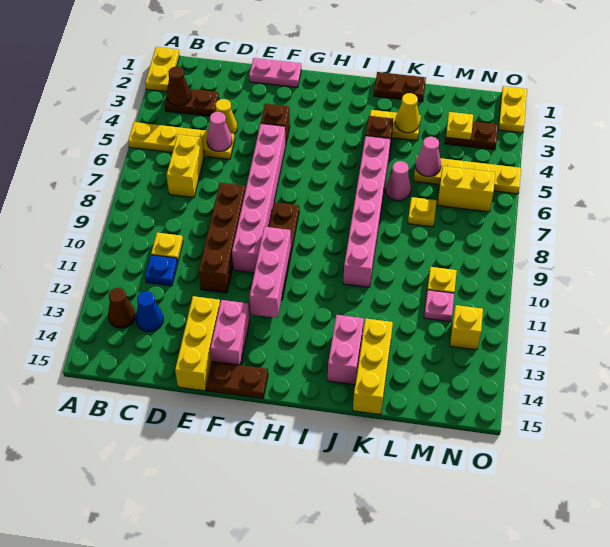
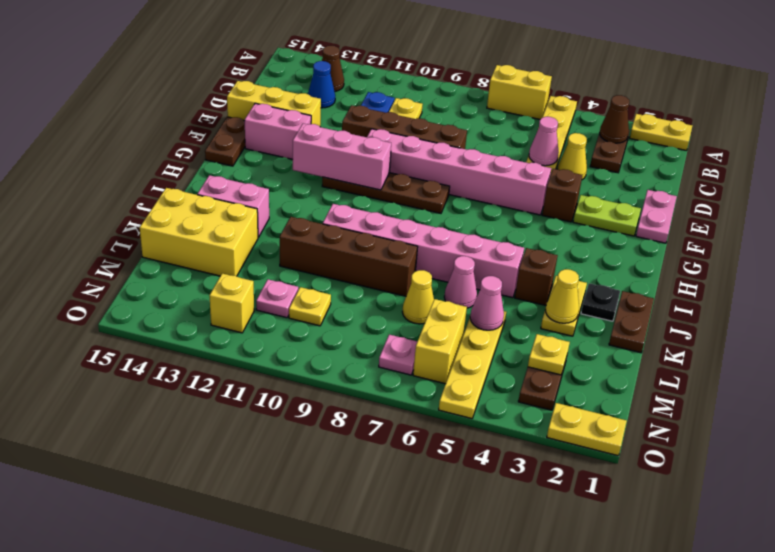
yellow brick C6:C7 level 1 -> yellow brick A6:A7 level 1
none -> lime plate F2:F3 level 1
none -> black plate J2 level 1
none -> brown brick K8:K11 level 1
yellow brick K13:K15 level 1 -> yellow brick K13:L15 level 1
yellow plate L7 level 1 -> yellow cone L7 level 1
none -> pink plate N7 level 1

